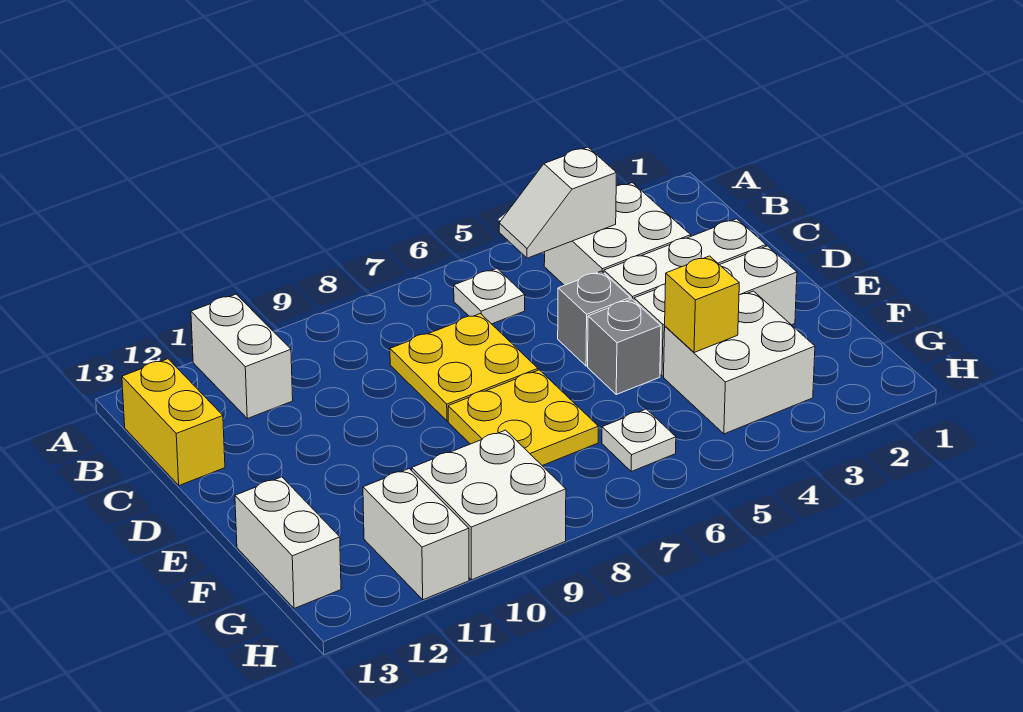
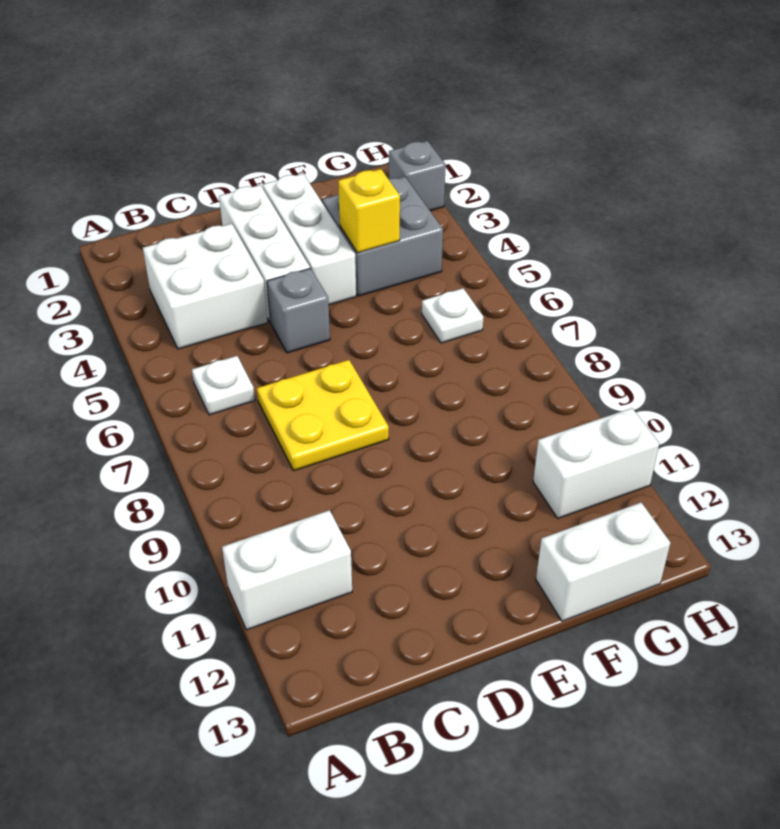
white slope B4:B5 level 2 top 4 -> none
yellow brick B13:C13 level 1 -> none
grey brick E5 level 1 -> grey brick H2 level 1
yellow plate E7:F8 level 1 -> none
white brick F3:G4 level 1 -> grey brick F3:G4 level 1
white brick G9:H10 level 1 -> none

